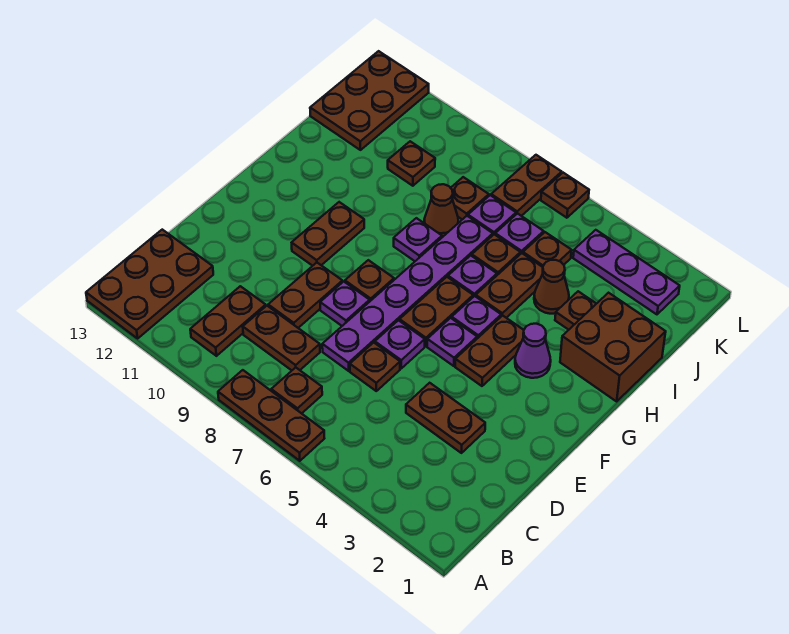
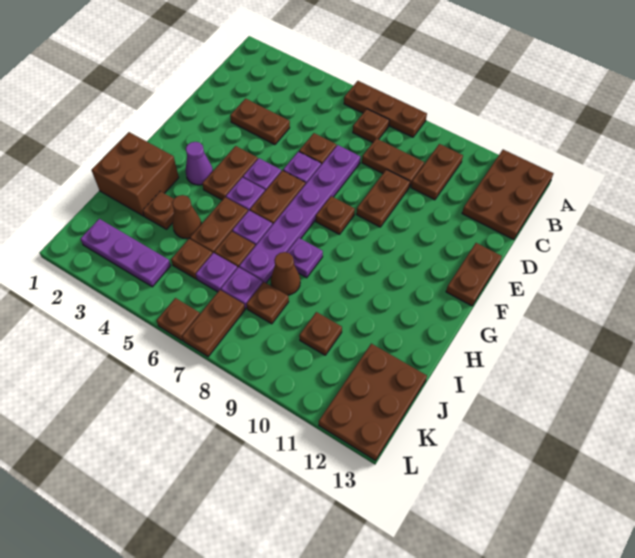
purple plate E8 level 1 -> none
brown plate F10:G10 level 1 -> brown plate E13:F13 level 1

